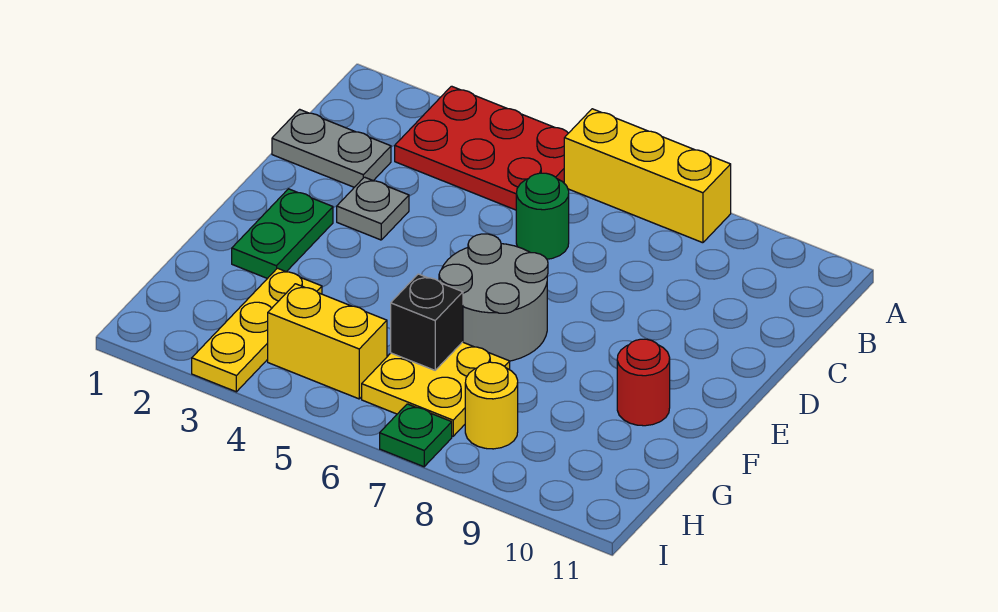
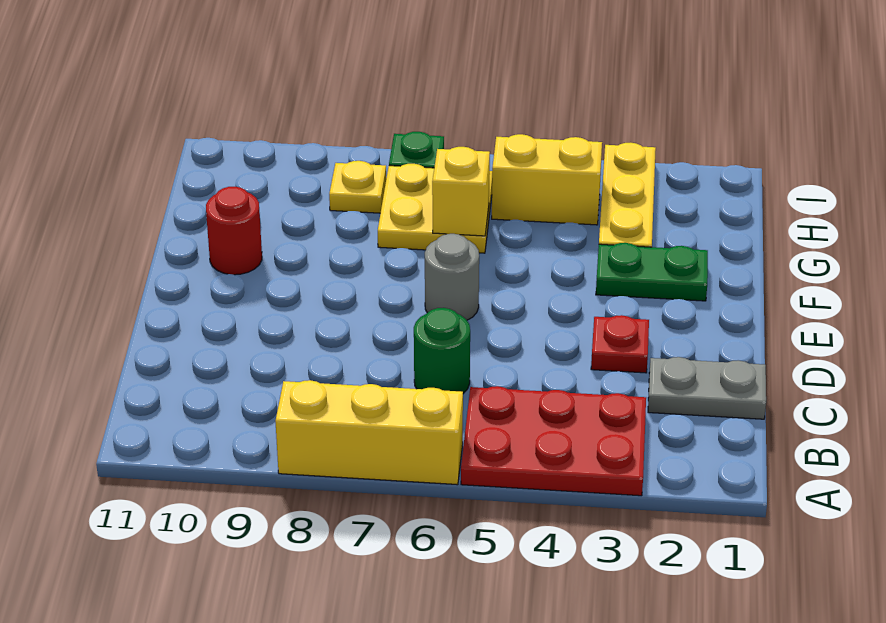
grey plate D3 level 1 -> red plate D3 level 1
green plate E2:F2 level 1 -> green plate F2:F3 level 1
grey round brick E6:F7 level 1 -> grey round brick E6 level 1
black brick G6 level 2 -> yellow brick G6 level 2
yellow round brick H8 level 1 -> yellow plate H8 level 1

